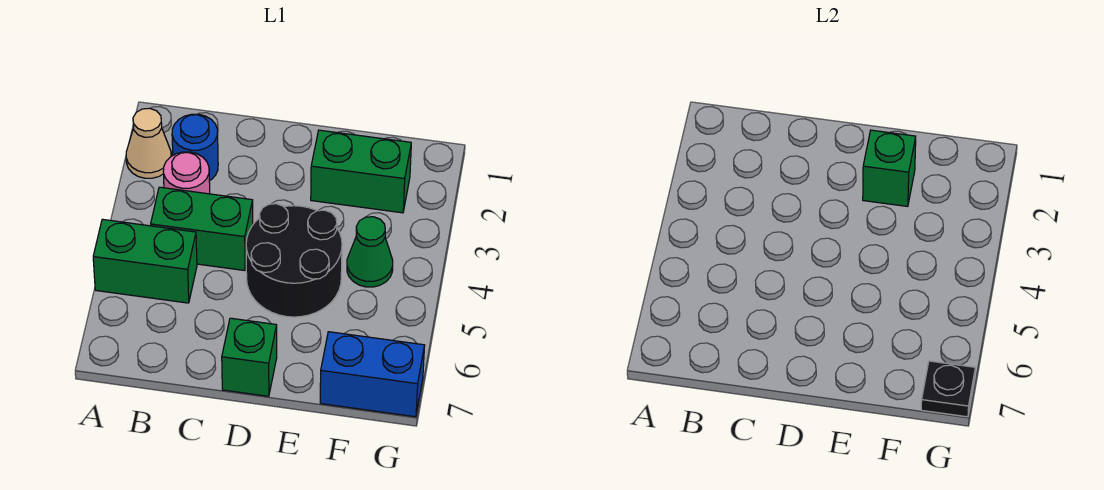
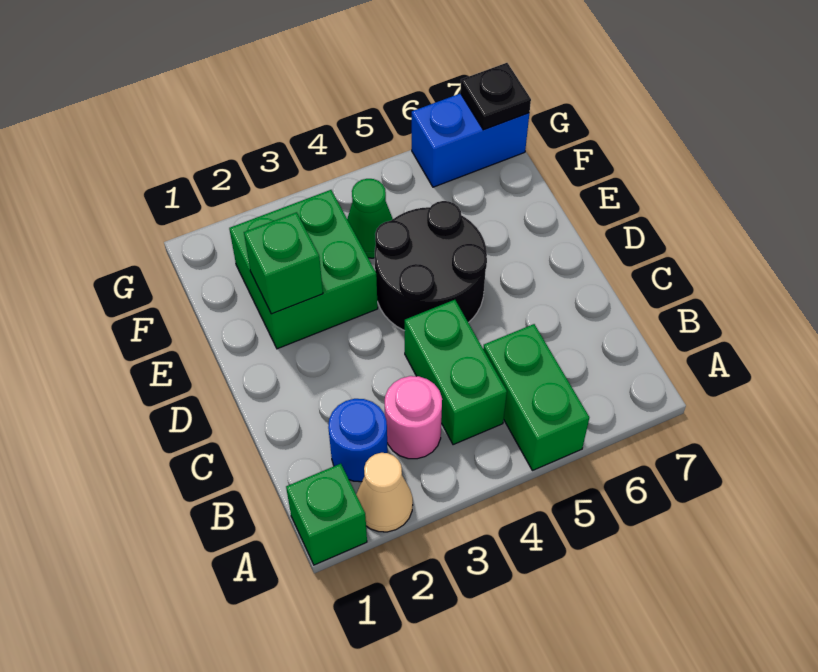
green brick D7 level 1 -> green brick A1 level 1
green brick E2:F2 level 1 -> green brick E2:F3 level 1
blue brick F7:G7 level 1 -> blue brick G6:G7 level 1

